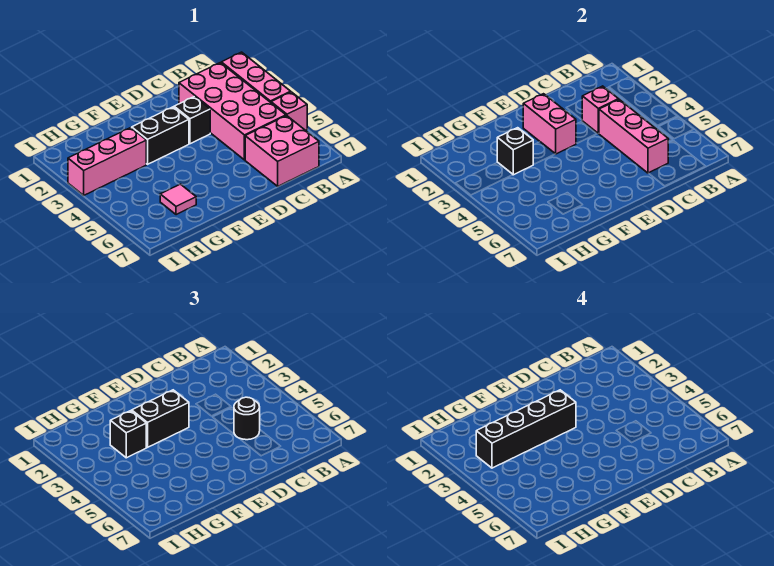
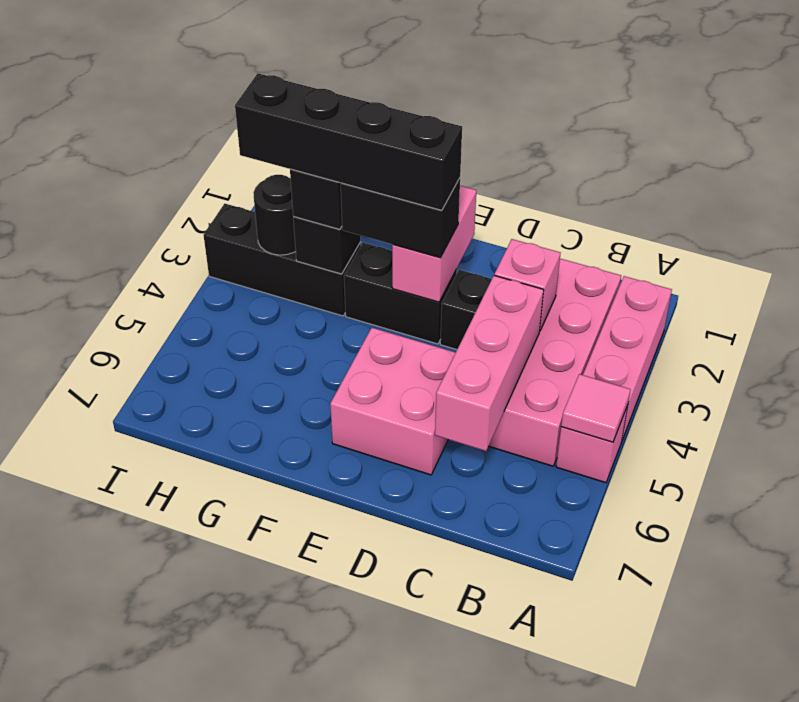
pink brick B6:C7 level 1 -> pink brick D5:E6 level 1
black round brick C5 level 3 -> black round brick H3 level 2
pink brick G3:I3 level 1 -> black brick G3:I3 level 1
pink tile G6 level 1 -> pink tile A5 level 2

